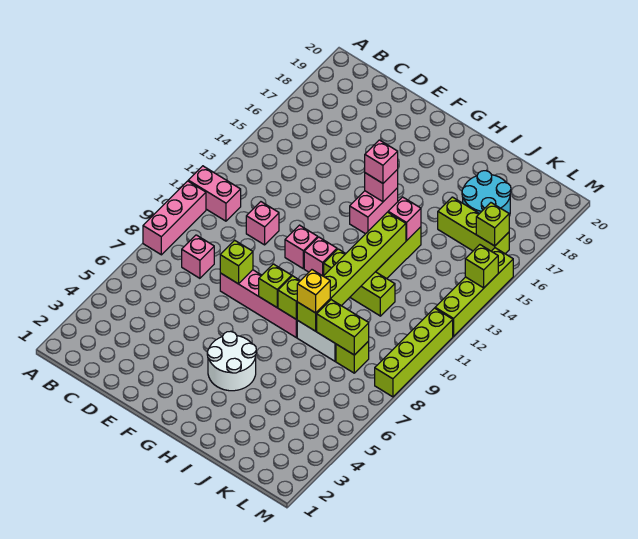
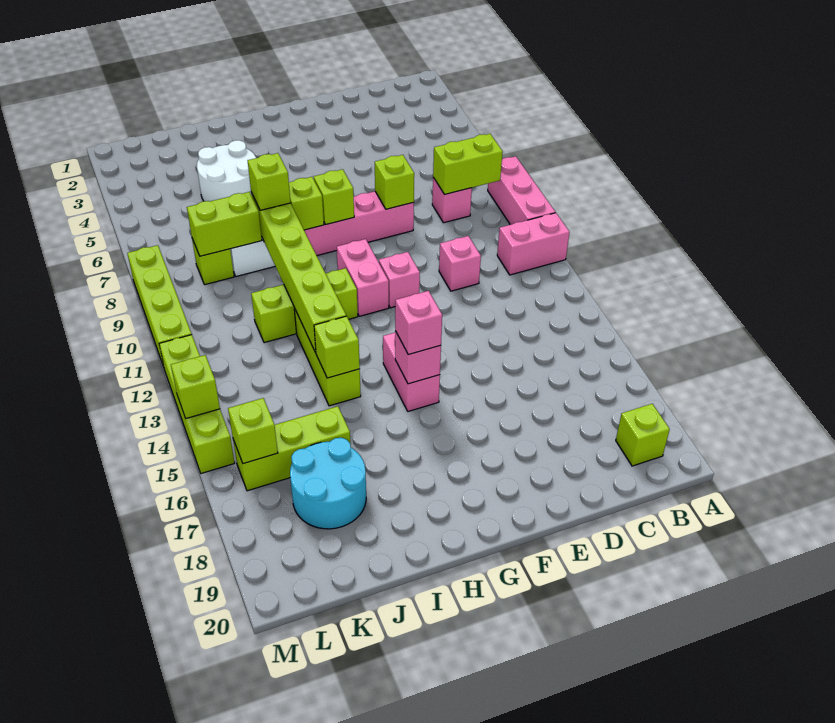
none -> lime brick B8:C8 level 2
none -> lime brick B19 level 1
white round brick G4:H5 level 1 -> white round brick I4:J5 level 1
pink brick G11 level 1 -> pink brick G10:G11 level 1
yellow brick I8 level 3 -> lime brick I8 level 3
pink brick I14 level 2 -> lime brick I14 level 2

